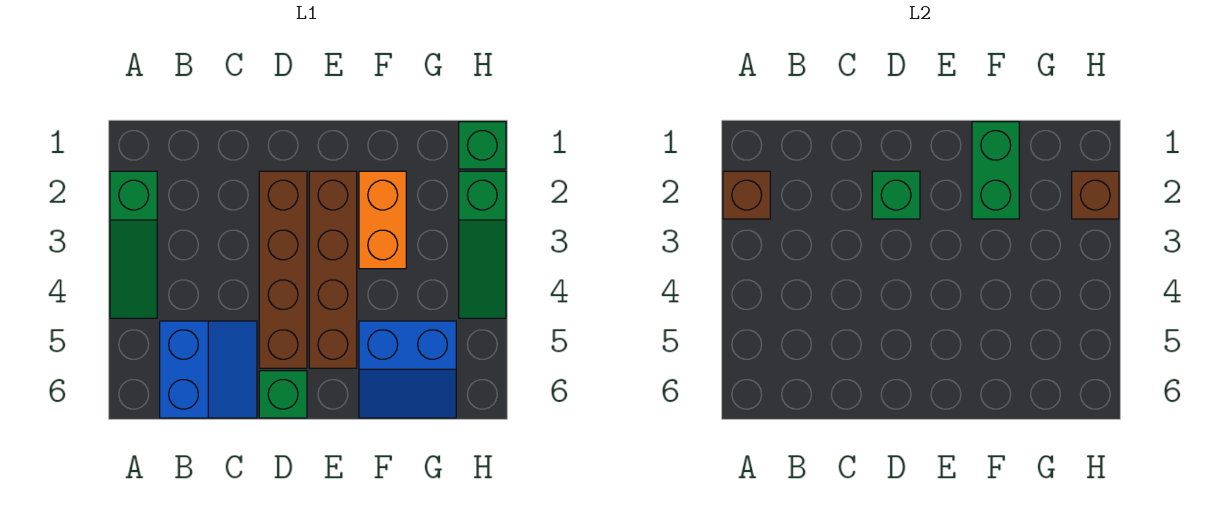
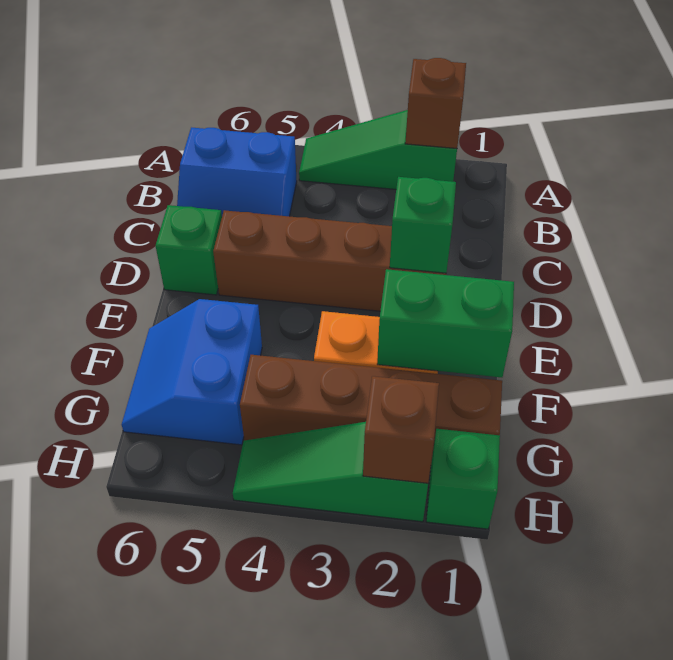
brown brick E2:E5 level 1 -> brown brick G1:G4 level 1

